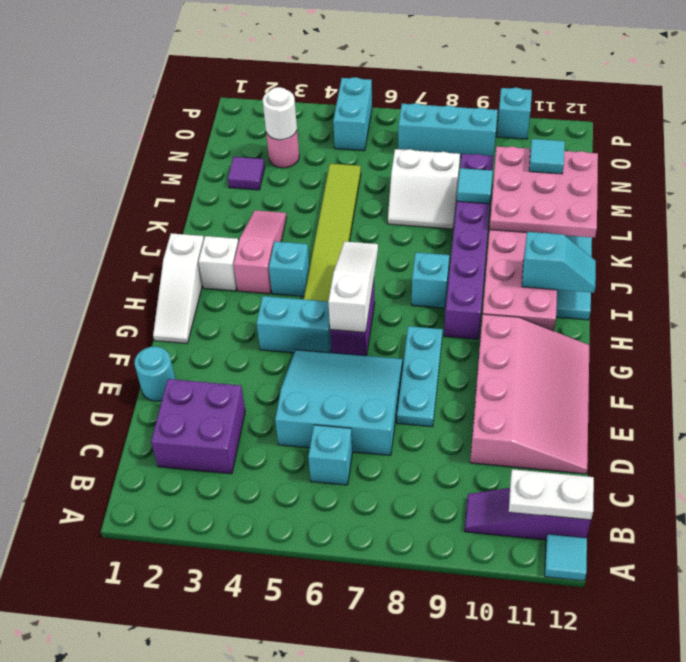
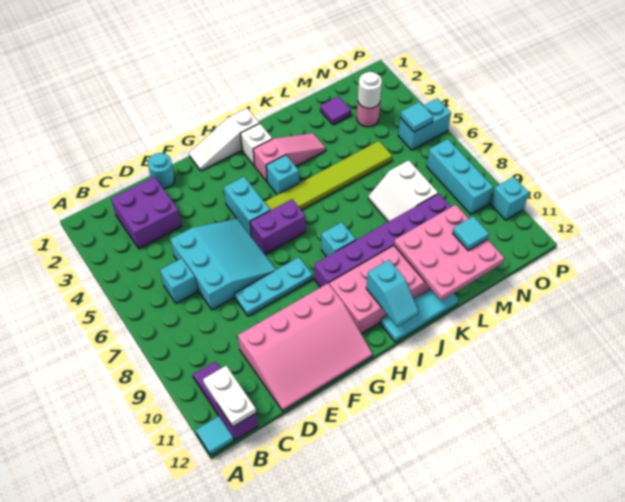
white slope G6:I6 level 2 top G -> none
cyan tile L9 level 2 -> cyan tile O5 level 2

